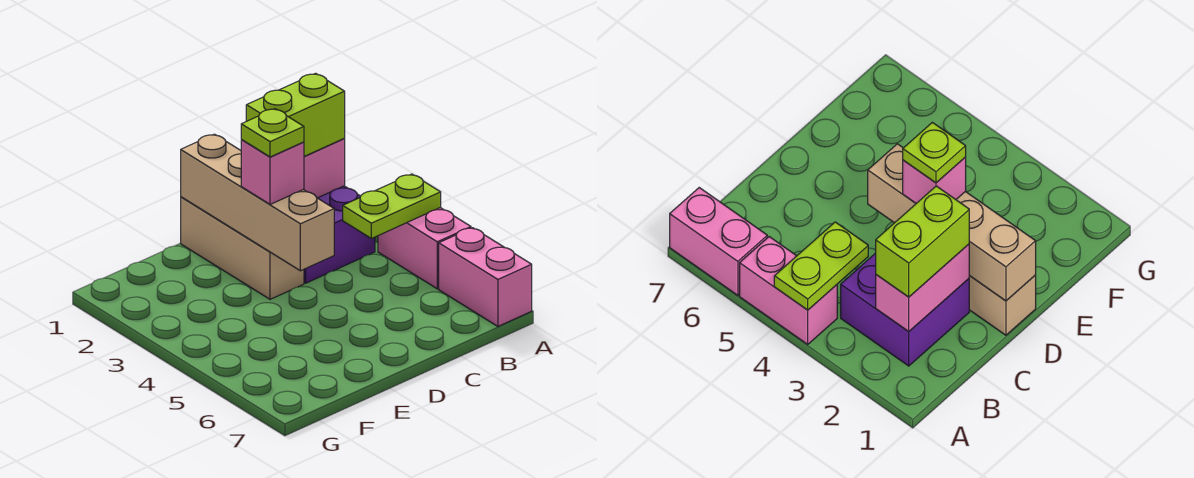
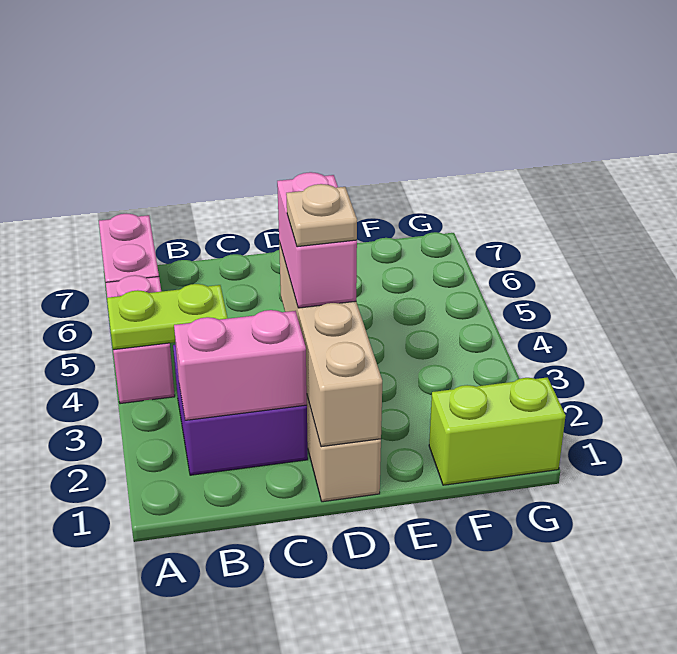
lime brick B2:C2 level 3 -> lime brick F1:G1 level 1
pink brick D3 level 3 -> pink brick D3:D4 level 3
lime plate D3 level 4 -> tan plate D3 level 4

